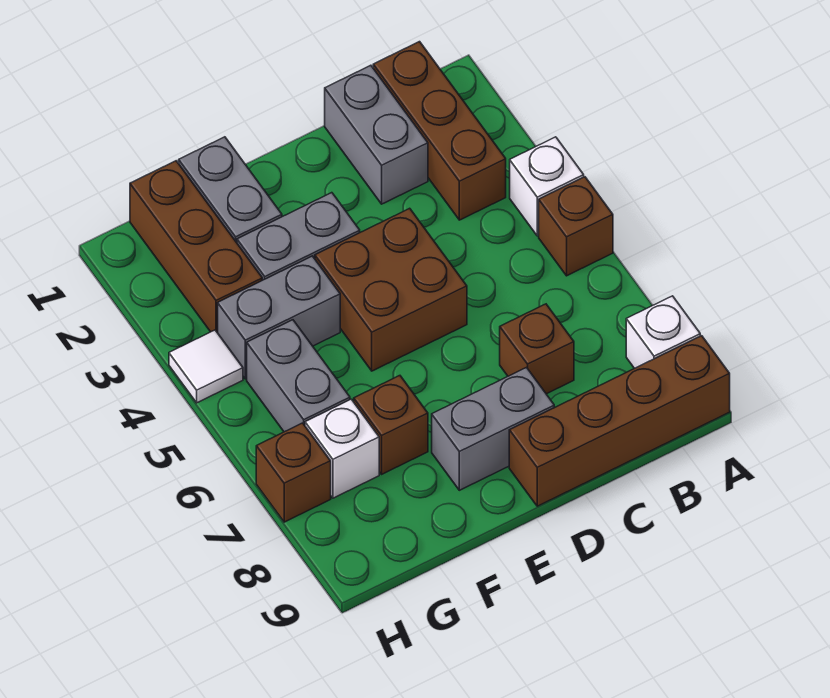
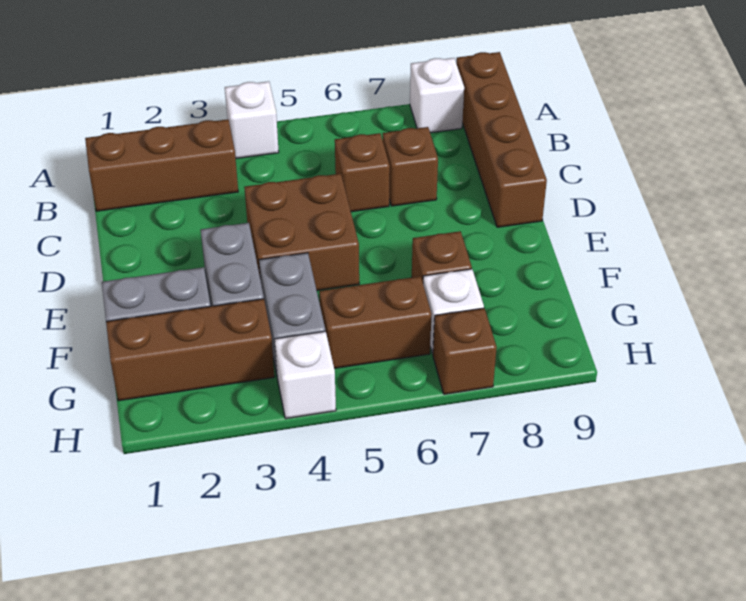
brown brick A5 level 1 -> brown brick C6 level 1
grey brick C1:C2 level 1 -> none
grey brick D8:E8 level 1 -> none
grey brick G5:G6 level 1 -> brown brick G5:G6 level 1
white tile H4 level 1 -> white brick H4 level 1

